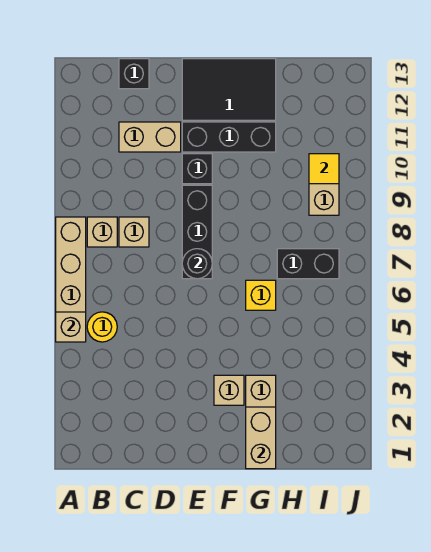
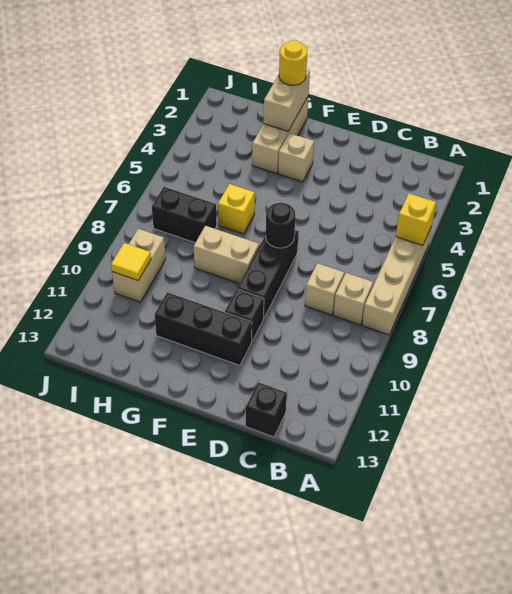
tan brick A5 level 2 -> yellow brick A5 level 2
yellow round brick B5 level 1 -> yellow round brick G1 level 3
tan brick C11:D11 level 1 -> tan brick F8:G8 level 1
black tile E12:G13 level 1 -> none

